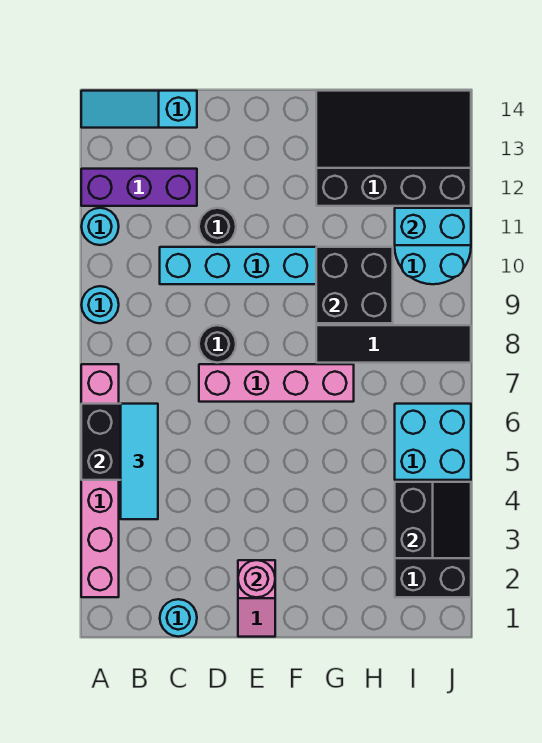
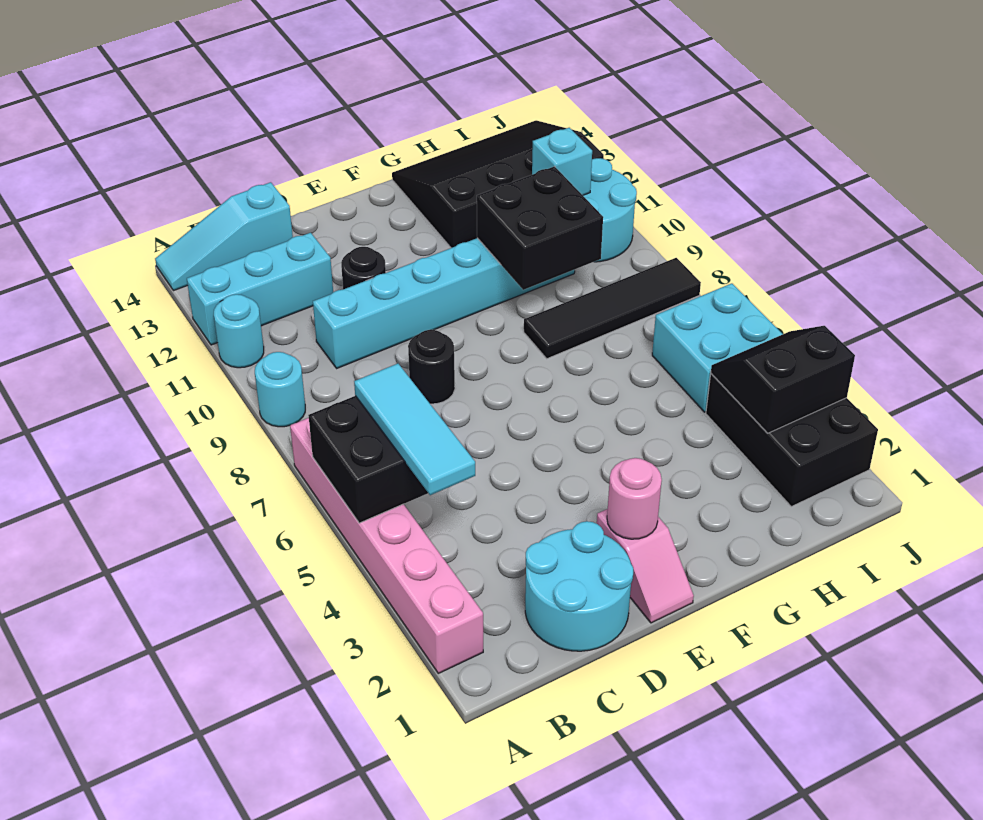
purple brick A12:C12 level 1 -> cyan brick A12:C12 level 1
cyan round brick C1 level 1 -> cyan round brick C1:D2 level 1
pink brick D7:G7 level 1 -> none
black slope I3:J4 level 2 top I -> black slope I3:J4 level 2 top 3
cyan brick I11:J11 level 2 -> cyan brick I11 level 2

